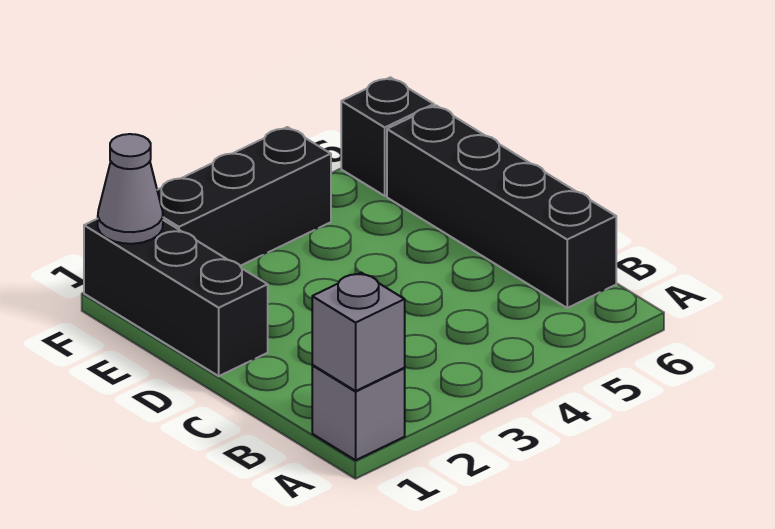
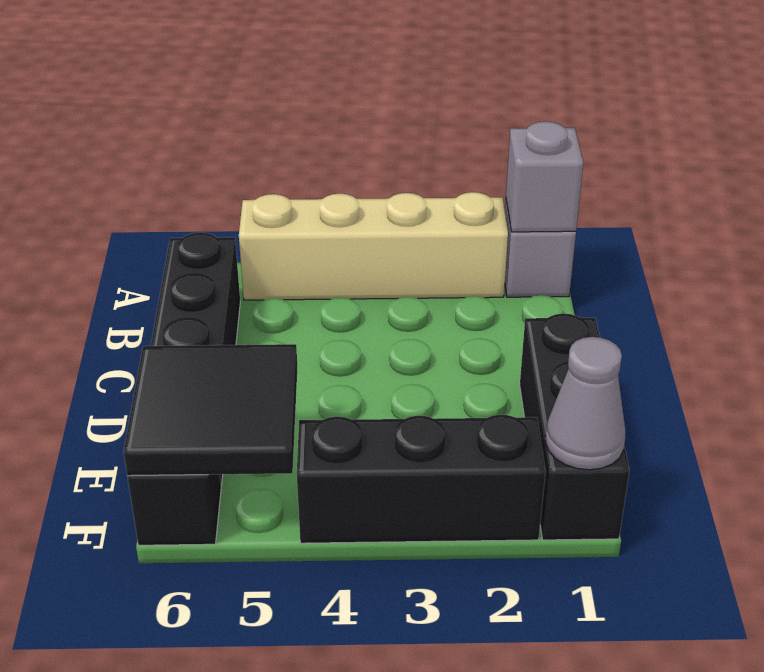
none -> tan brick A2:A5 level 1
none -> black tile E5:F6 level 2

